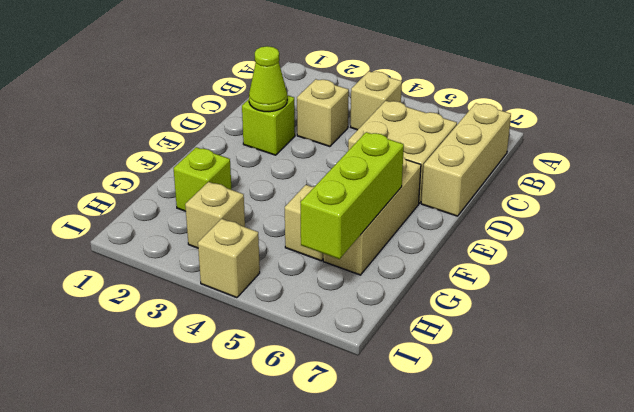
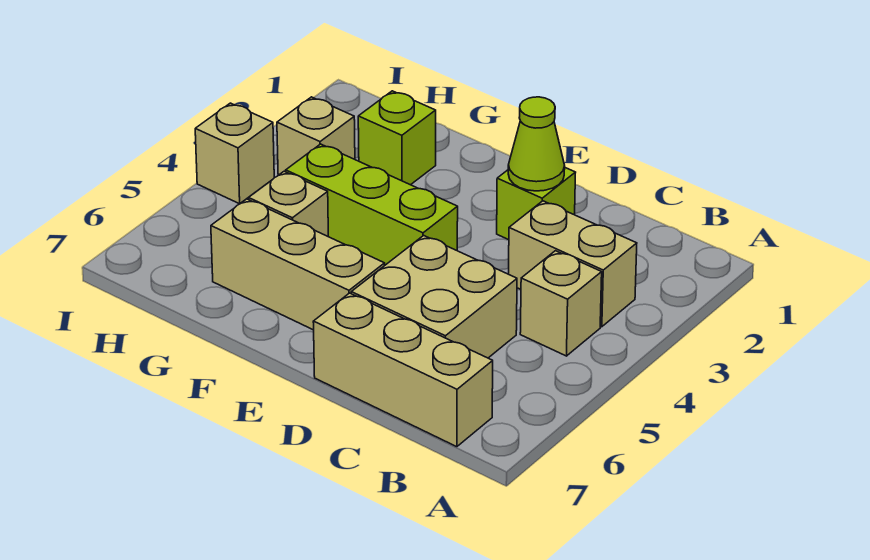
tan brick C3 level 1 -> tan brick B3:C3 level 1
lime brick F6:H6 level 2 -> lime brick E4:G4 level 1

